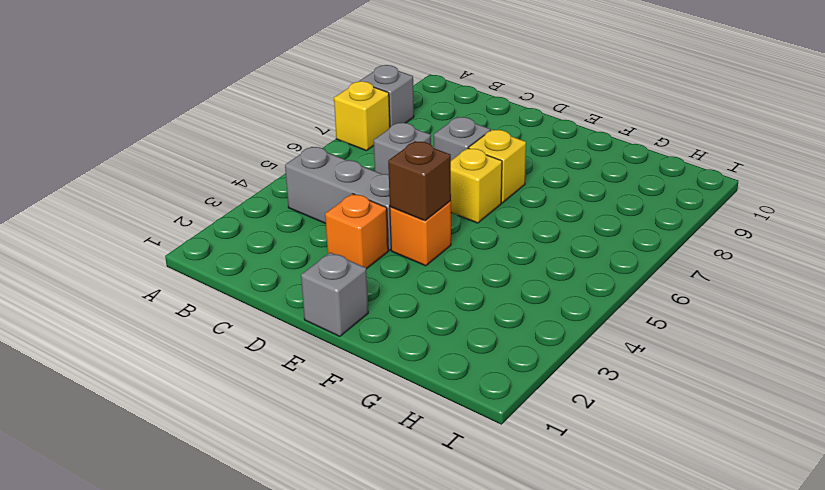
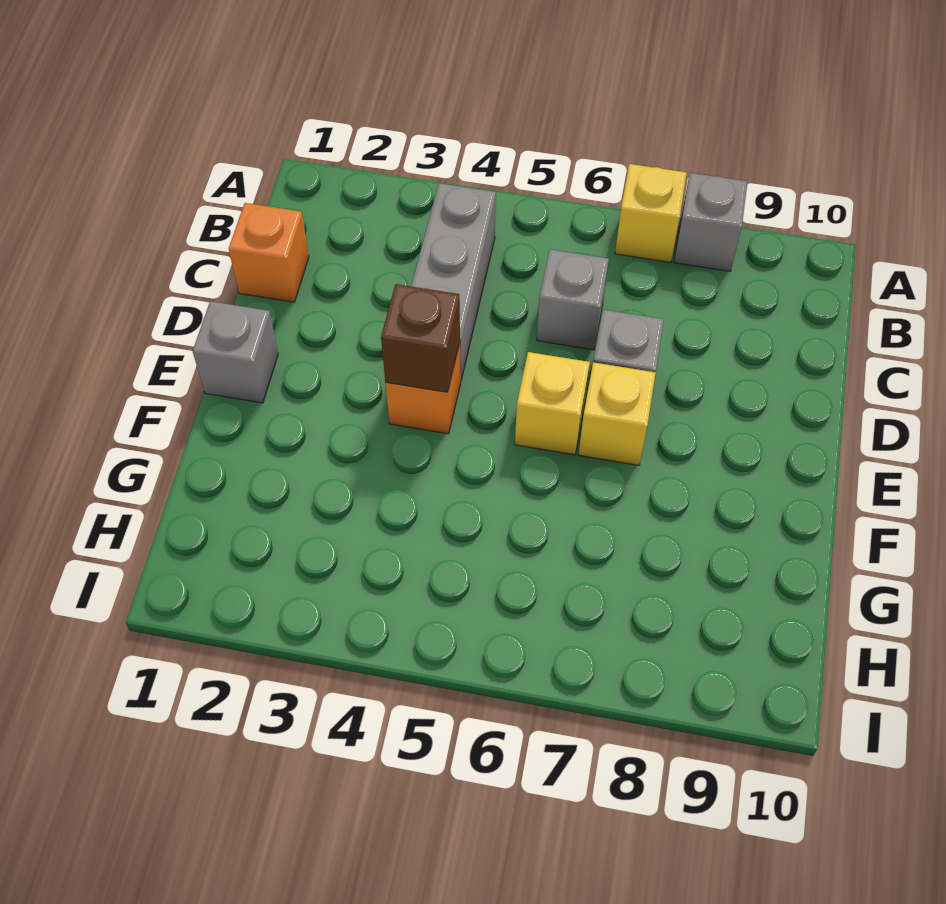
orange brick D3 level 1 -> orange brick C1 level 1

